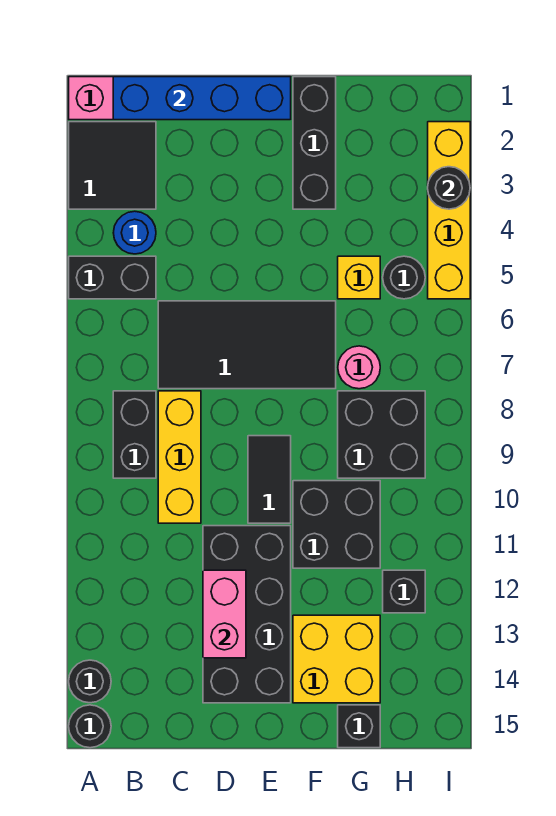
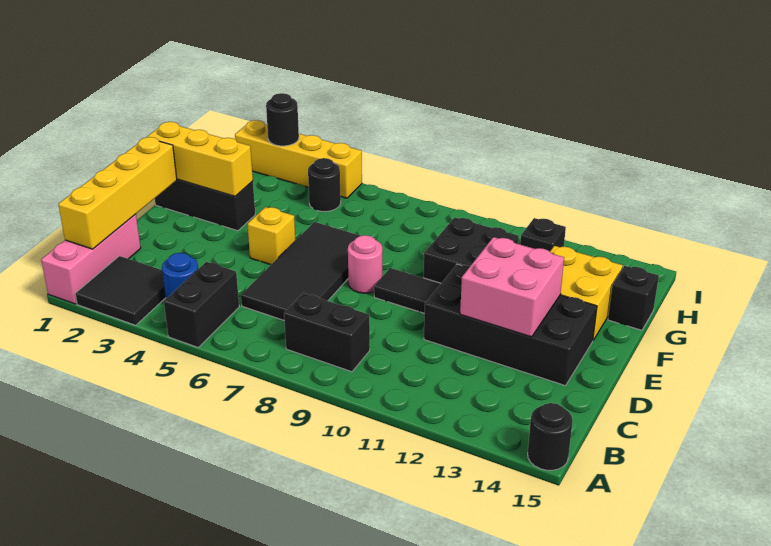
black round brick A14 level 1 -> none
blue brick B1:E1 level 2 -> yellow brick B1:E1 level 2
yellow brick C8:C10 level 1 -> yellow brick F1:F3 level 2
pink brick D12:D13 level 2 -> pink brick D12:E13 level 2
yellow brick G5 level 1 -> yellow brick E5 level 1
pink round brick G7 level 1 -> pink round brick E8 level 1
black brick G8:H9 level 1 -> none

